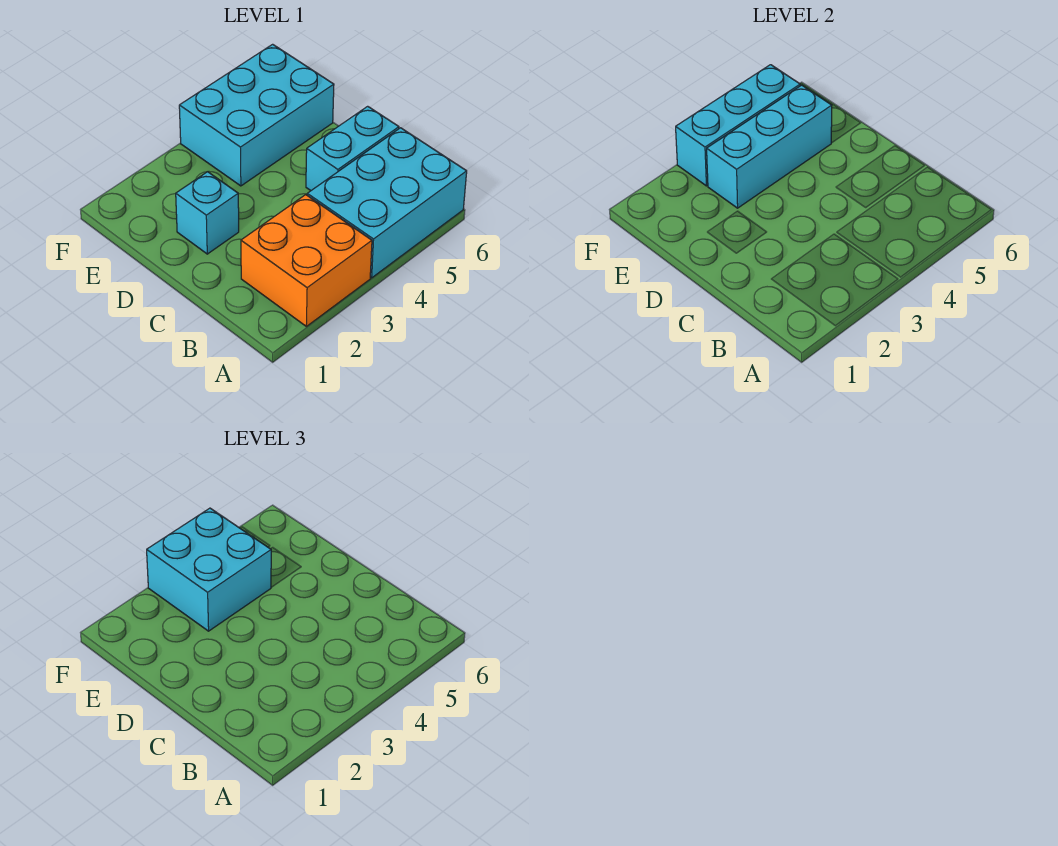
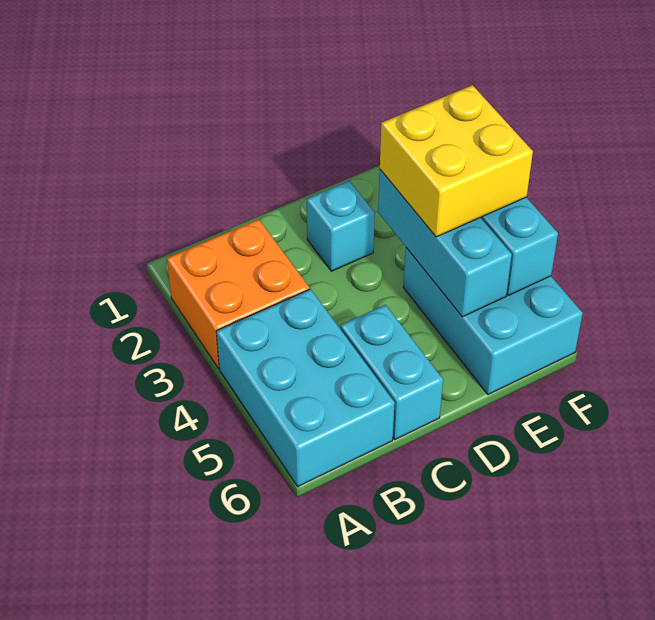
cyan brick E3:F4 level 3 -> yellow brick E3:F4 level 3

